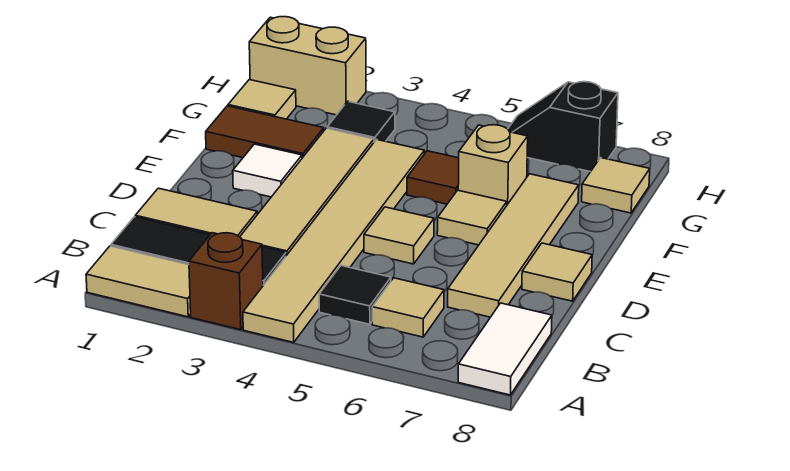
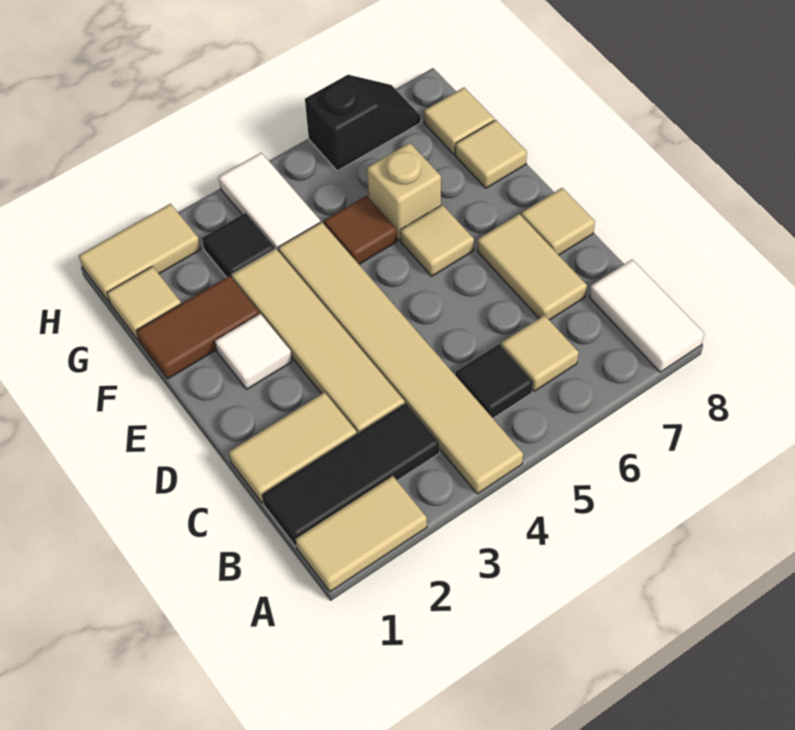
brown brick A3 level 1 -> none
tan tile C7:F7 level 1 -> tan tile C7:D7 level 1
tan tile D5 level 1 -> tan tile F8 level 1
none -> white tile G4:H4 level 1
tan brick H1:H2 level 1 -> tan tile H1:H2 level 1
black slope H6:H7 level 1 top 7 -> black slope H6:H7 level 1 top 6

